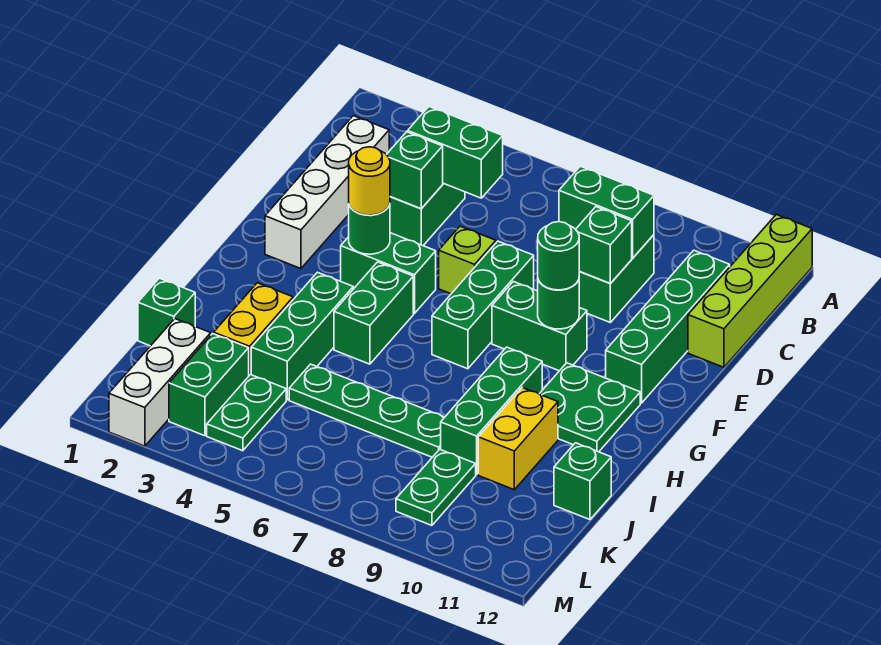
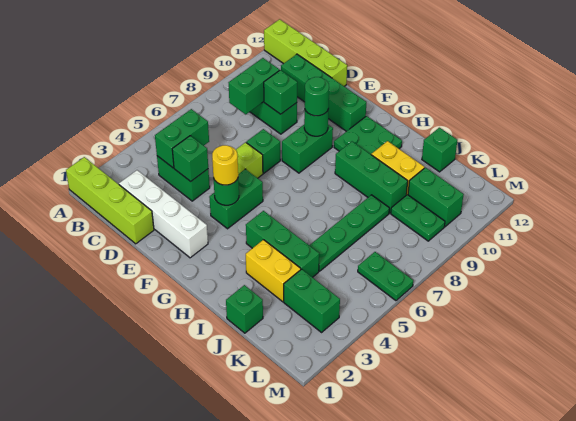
none -> lime brick A1:D1 level 1
green brick E7:G7 level 1 -> green brick E7 level 1
green brick G5:H5 level 1 -> green brick K10:L10 level 1
white brick K2:M2 level 1 -> none
green plate K4:L4 level 1 -> green plate L6:M6 level 1

